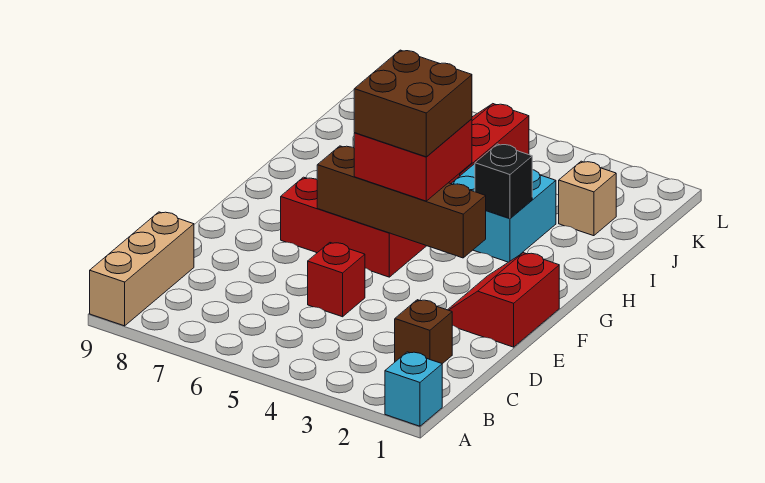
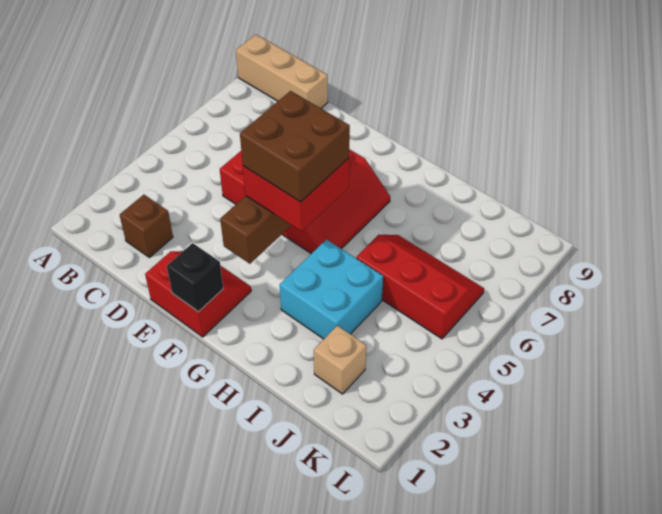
cyan brick A1 level 1 -> none
black brick H3 level 2 -> black brick F1 level 2

